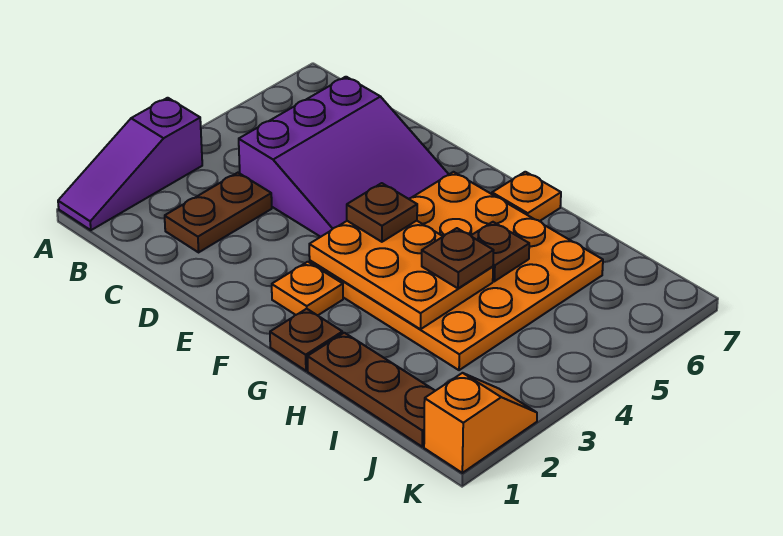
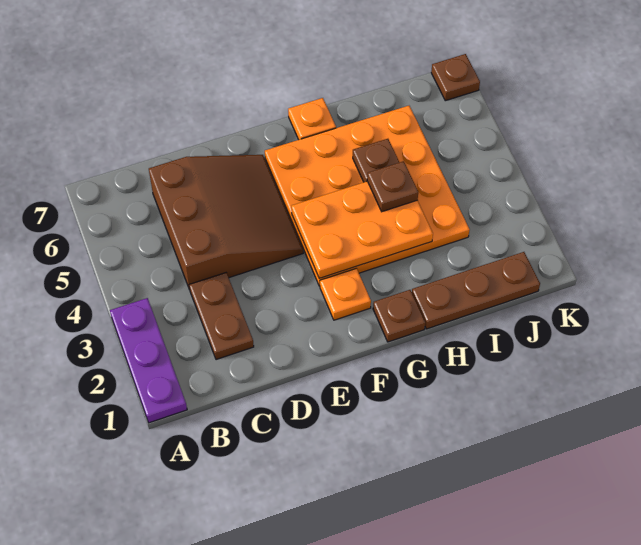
purple slope A1:A3 level 1 top 3 -> purple plate A1:A3 level 1
purple slope C4:E6 level 1 top C -> brown slope C4:E6 level 1 top C
brown plate F4 level 3 -> brown plate K7 level 1
orange slope K1:K2 level 1 top 1 -> none

